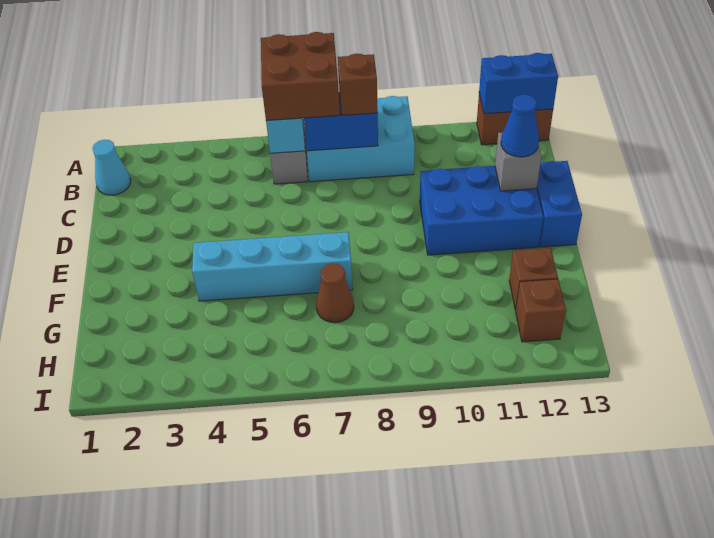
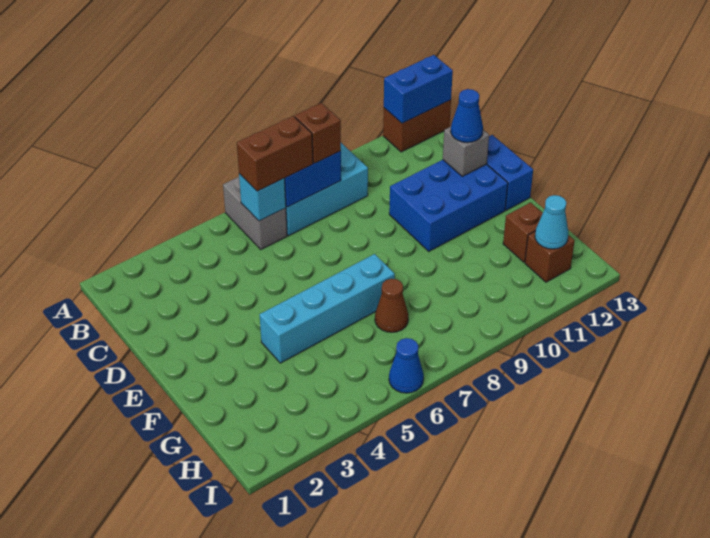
brown brick A6:B7 level 3 -> brown brick B6:B7 level 3
cyan cone B1 level 1 -> cyan cone H12 level 2
none -> blue cone I6 level 1

